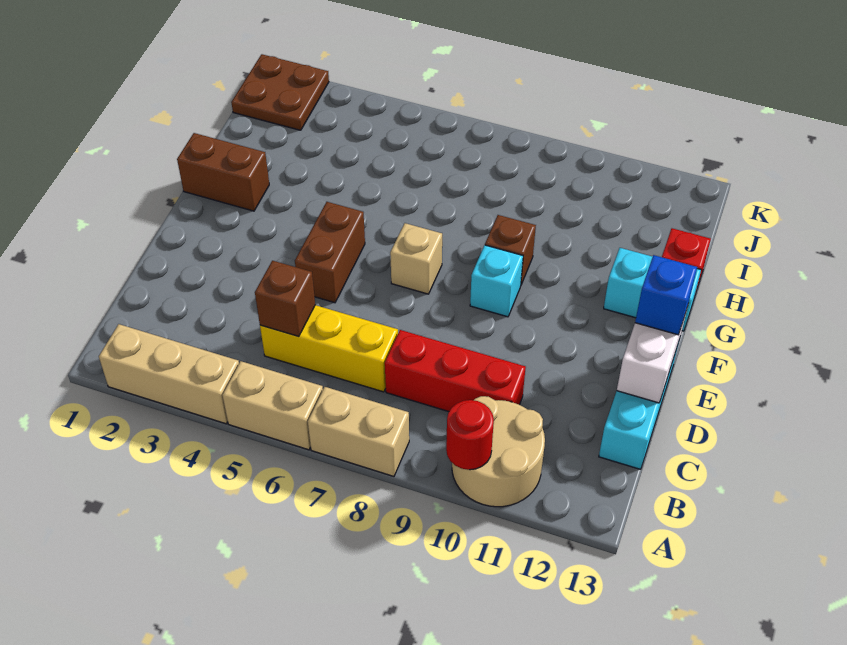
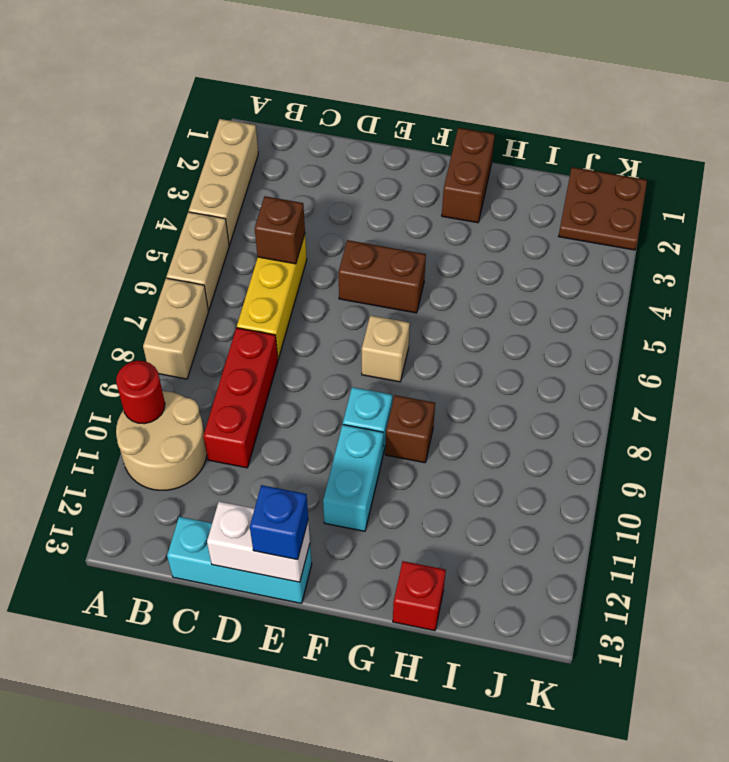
cyan brick G12:G13 level 1 -> cyan brick F10:F11 level 1

